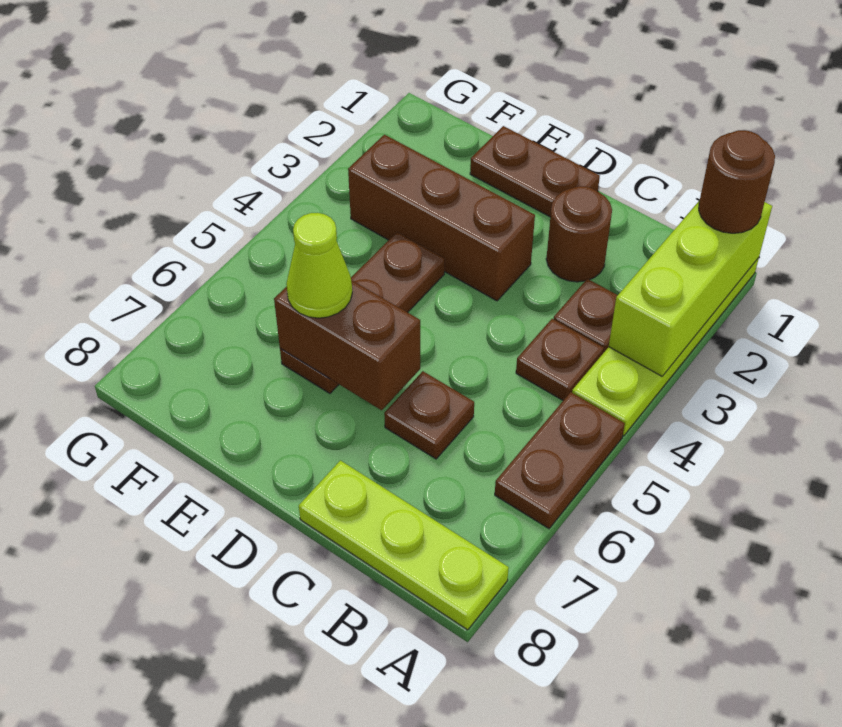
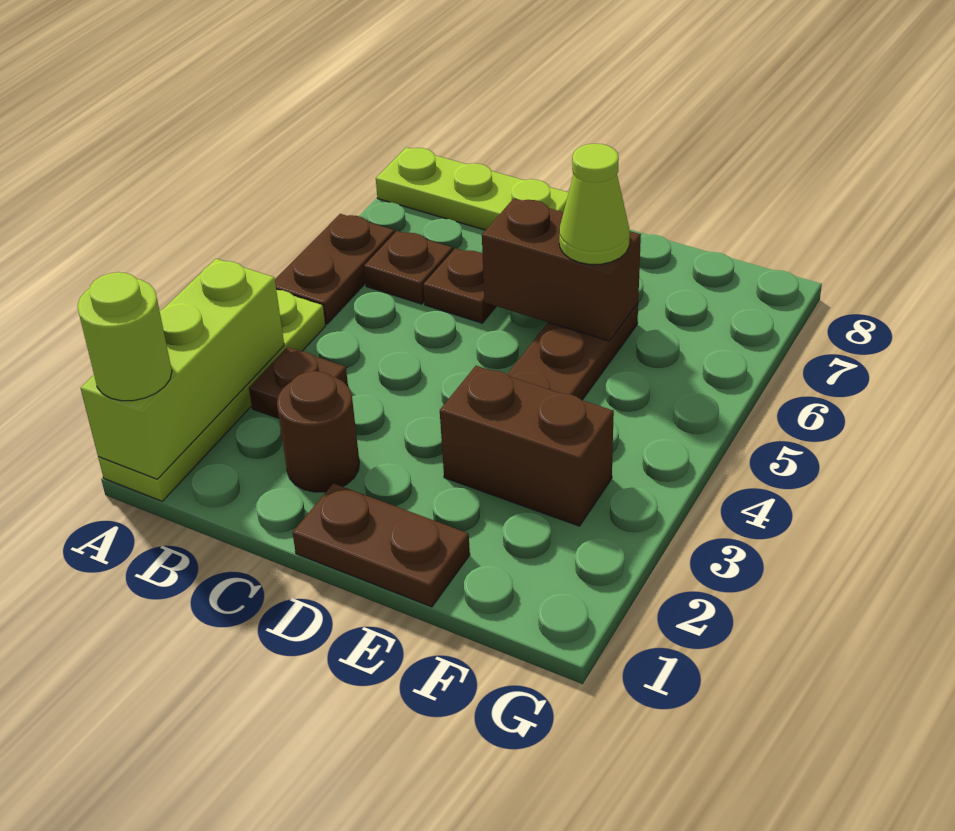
brown round brick A1 level 3 -> lime round brick A1 level 3
brown plate B4 level 1 -> brown plate B6 level 1
brown brick D3:F3 level 1 -> brown brick E3:F3 level 1

